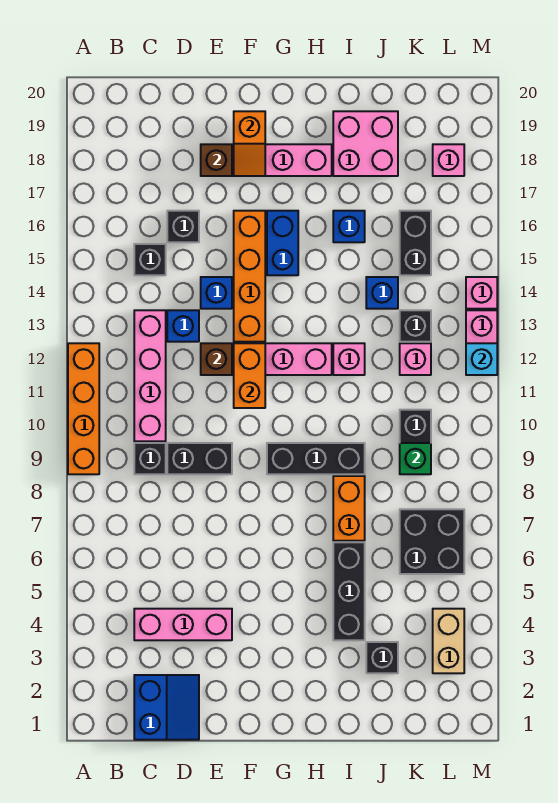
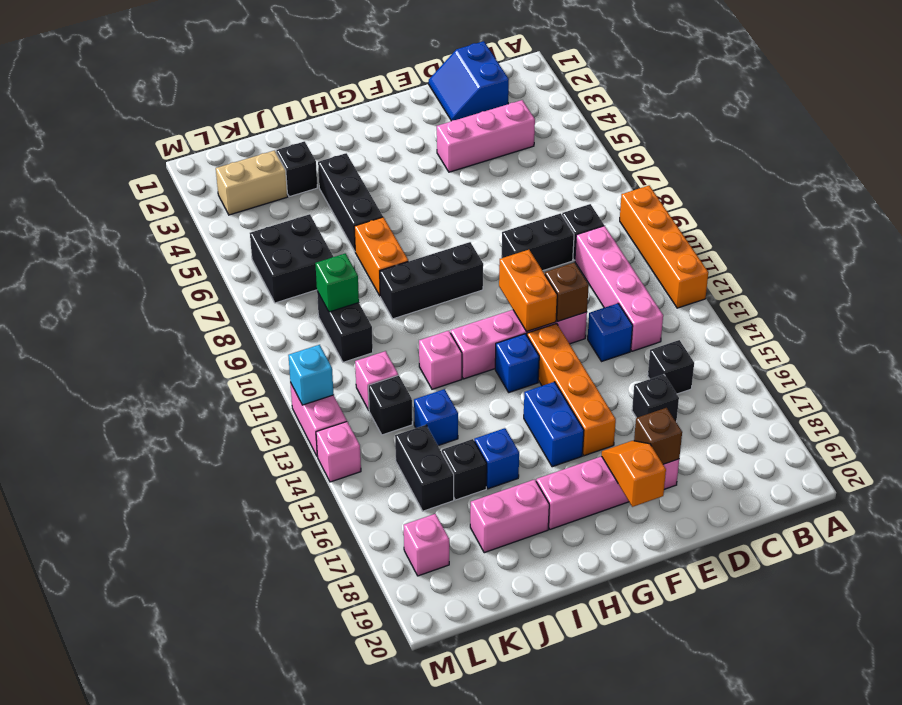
blue brick E14 level 1 -> blue brick G13 level 1
pink brick I18:J19 level 1 -> pink brick I18:J18 level 1
none -> black brick J16 level 1
tan brick L3:L4 level 1 -> tan brick K3:L3 level 1

